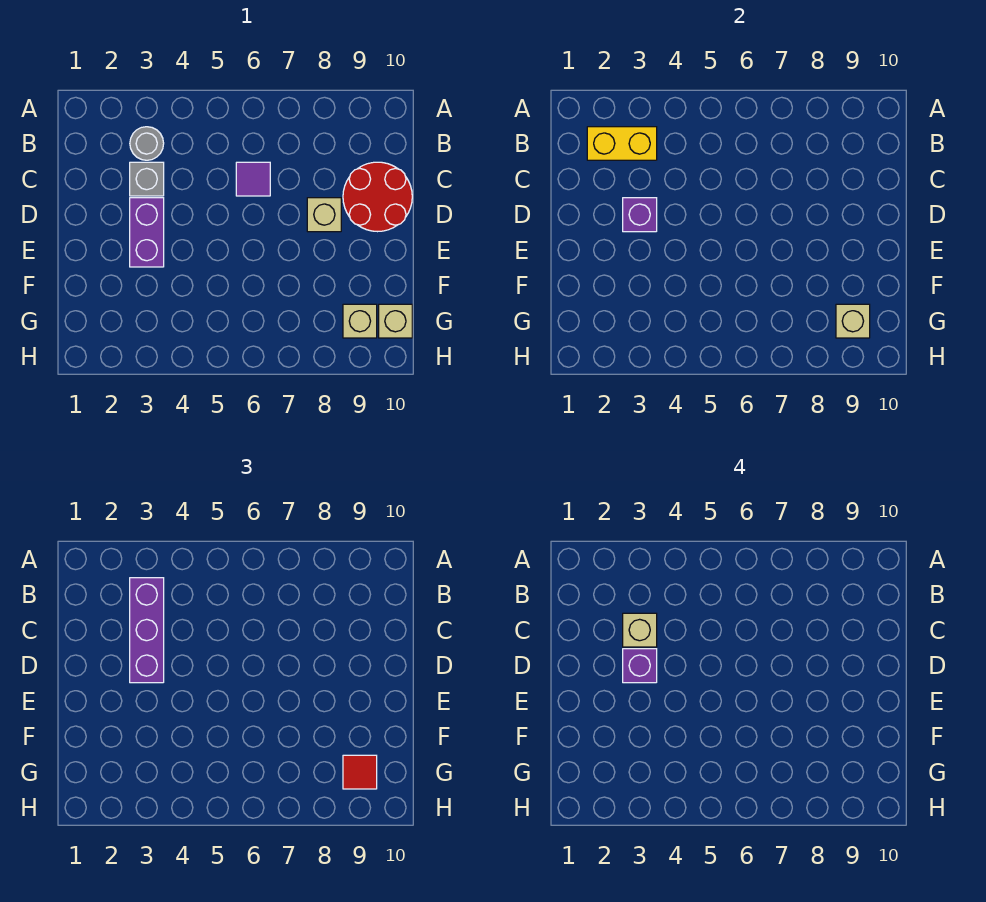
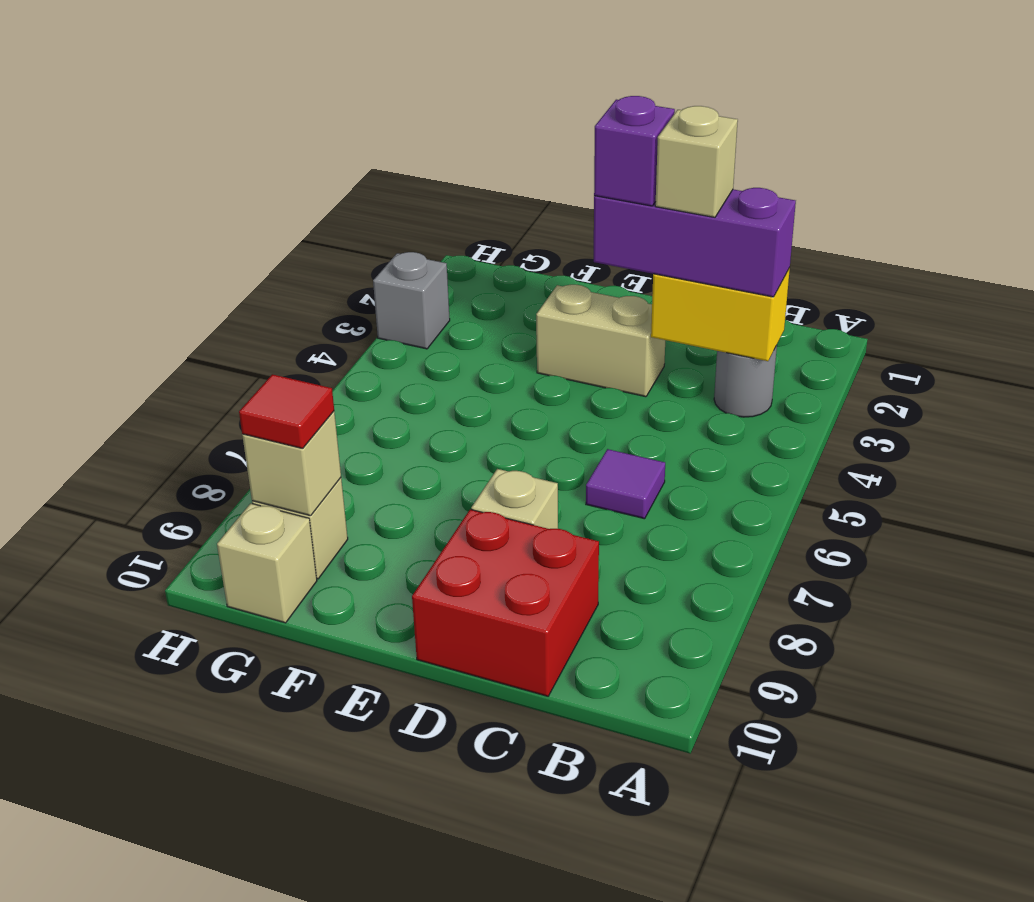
yellow brick B2:B3 level 2 -> yellow brick B3:C3 level 2
grey brick C3 level 1 -> grey brick H3 level 1
red round brick C9:D10 level 1 -> red brick C9:D10 level 1
purple brick D3:E3 level 1 -> tan brick D3:E3 level 1
purple brick D3 level 2 -> none

